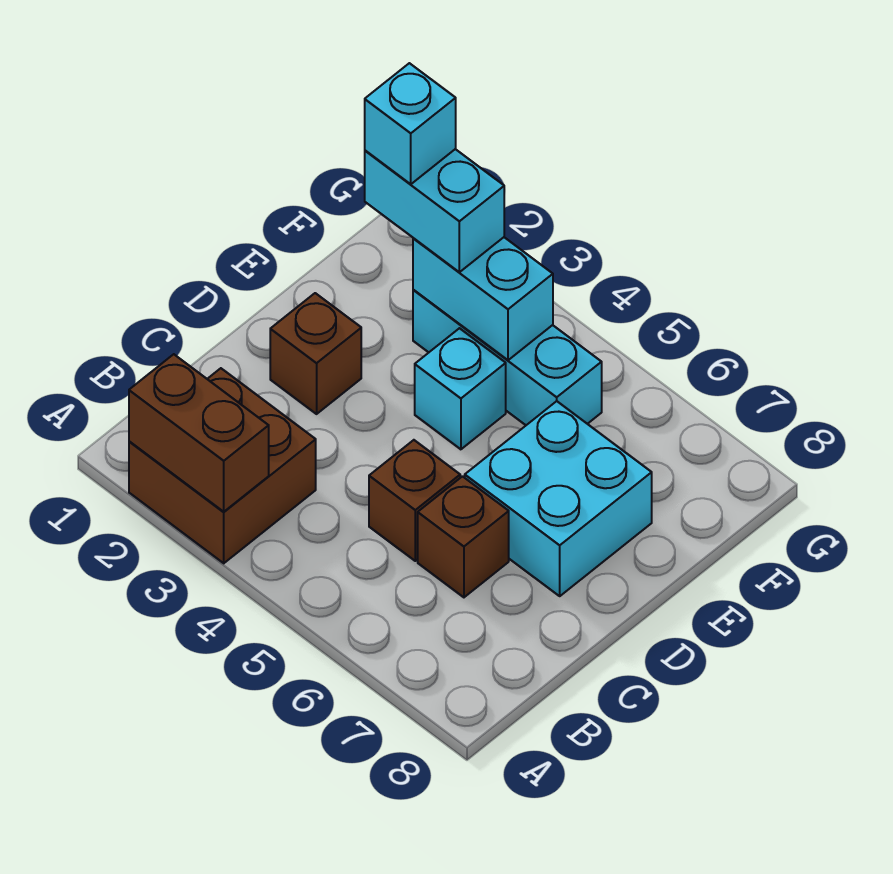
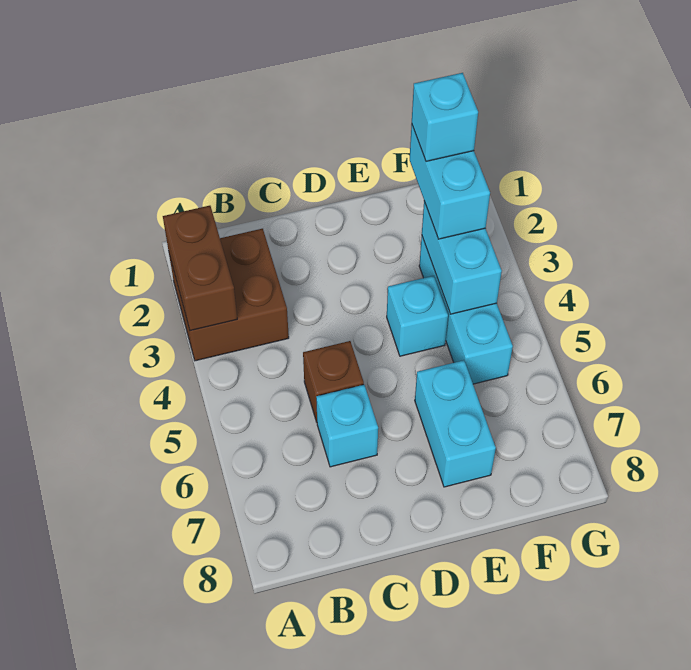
brown brick C6 level 1 -> cyan brick C6 level 1
brown brick D2 level 1 -> none
cyan brick D6:E7 level 1 -> cyan brick E6:E7 level 1

